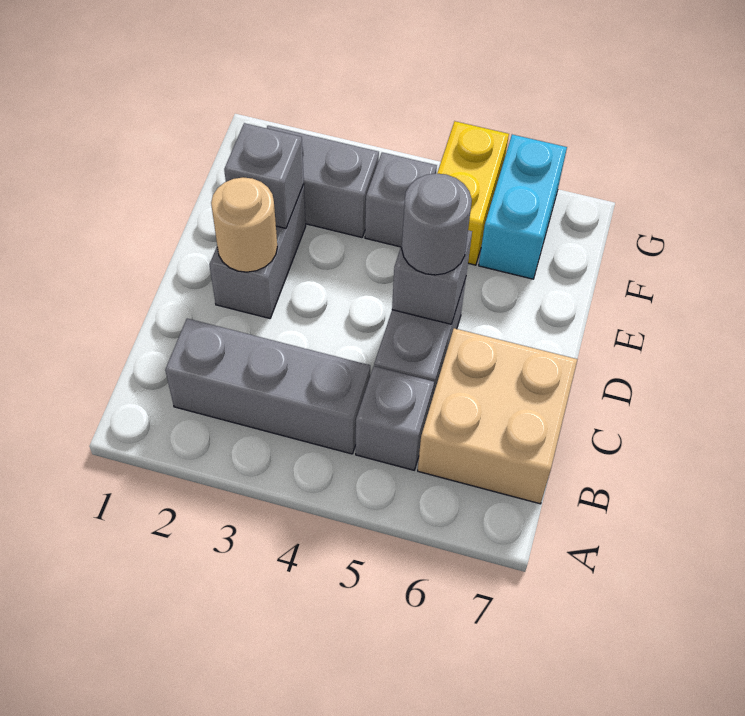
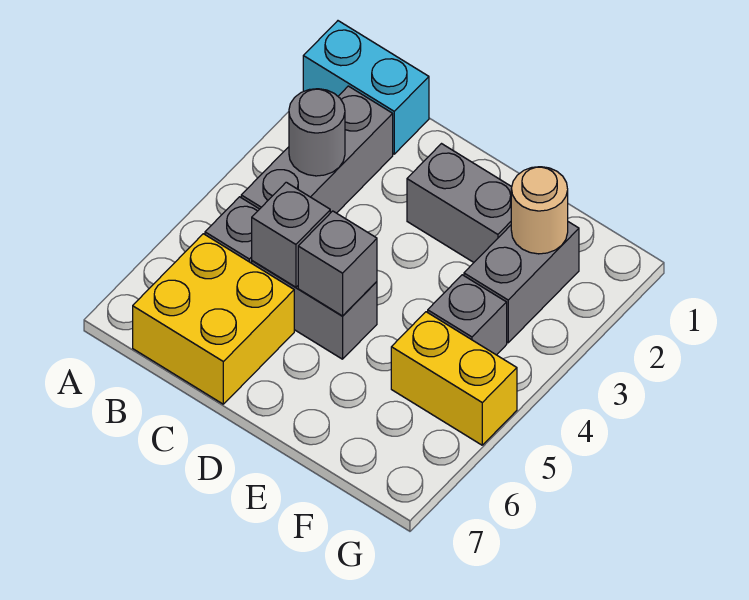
tan brick B6:C7 level 1 -> yellow brick B6:C7 level 1
tan round brick D2 level 2 -> tan round brick F2 level 2
grey round brick D5 level 3 -> grey round brick B3 level 2
grey brick E2 level 2 -> grey brick C5 level 2
cyan brick F6:G6 level 1 -> cyan brick A1:B1 level 1

